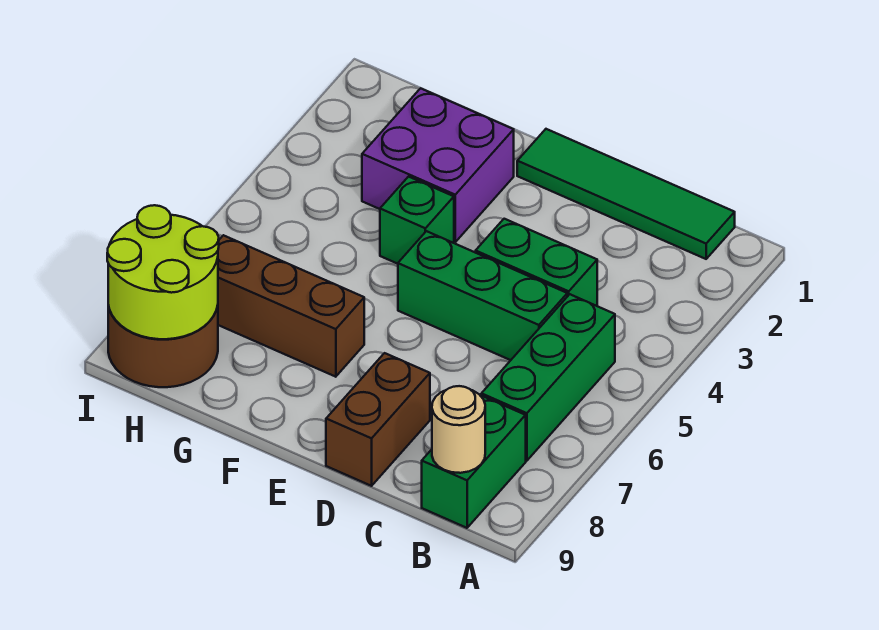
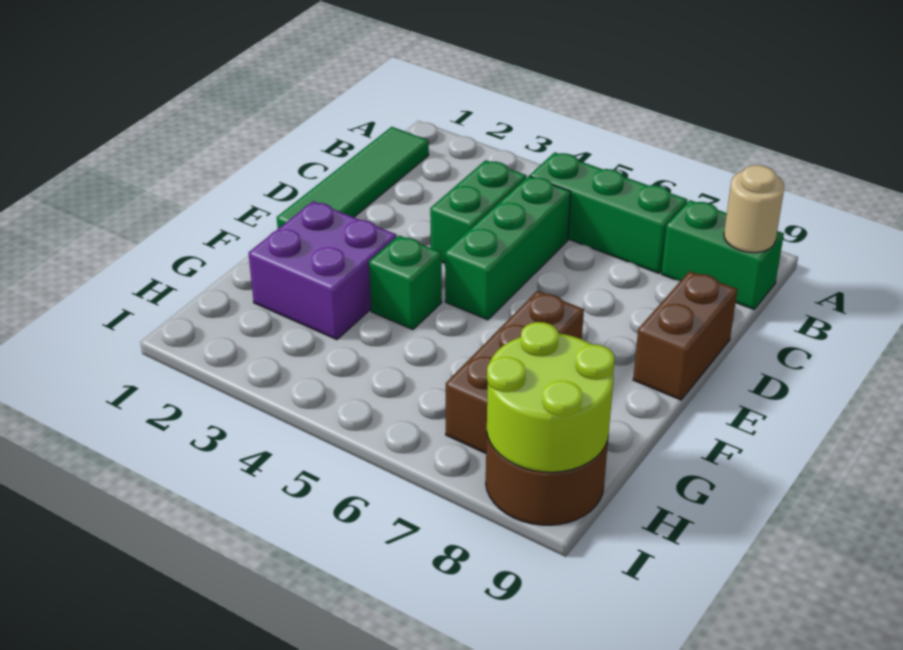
brown brick D8:D9 level 1 -> brown brick D9:E9 level 1

